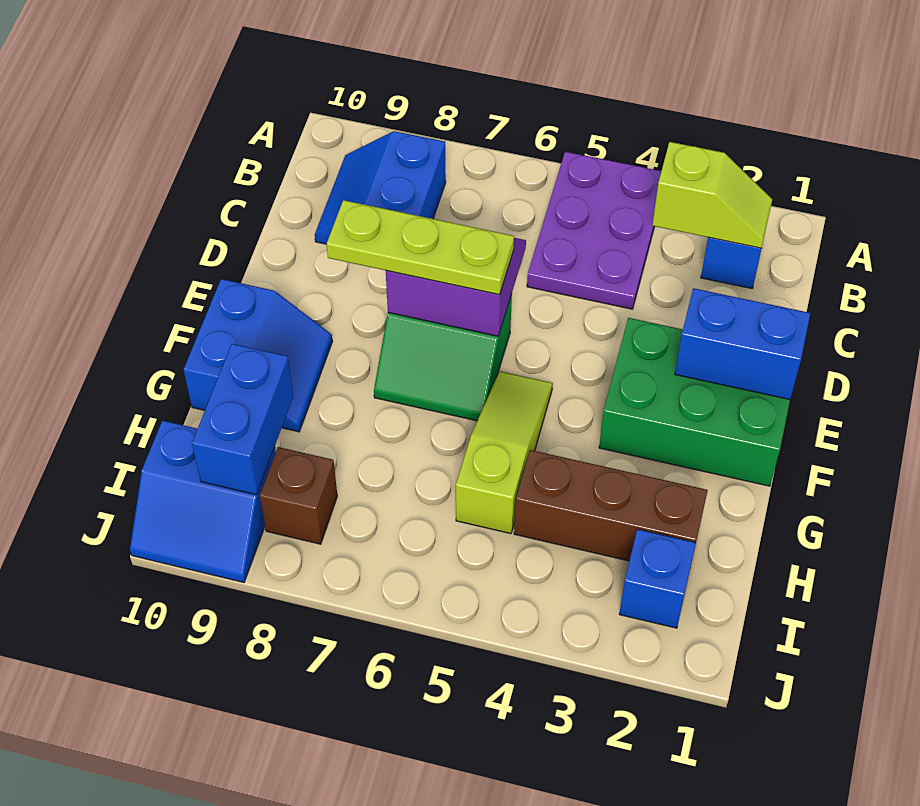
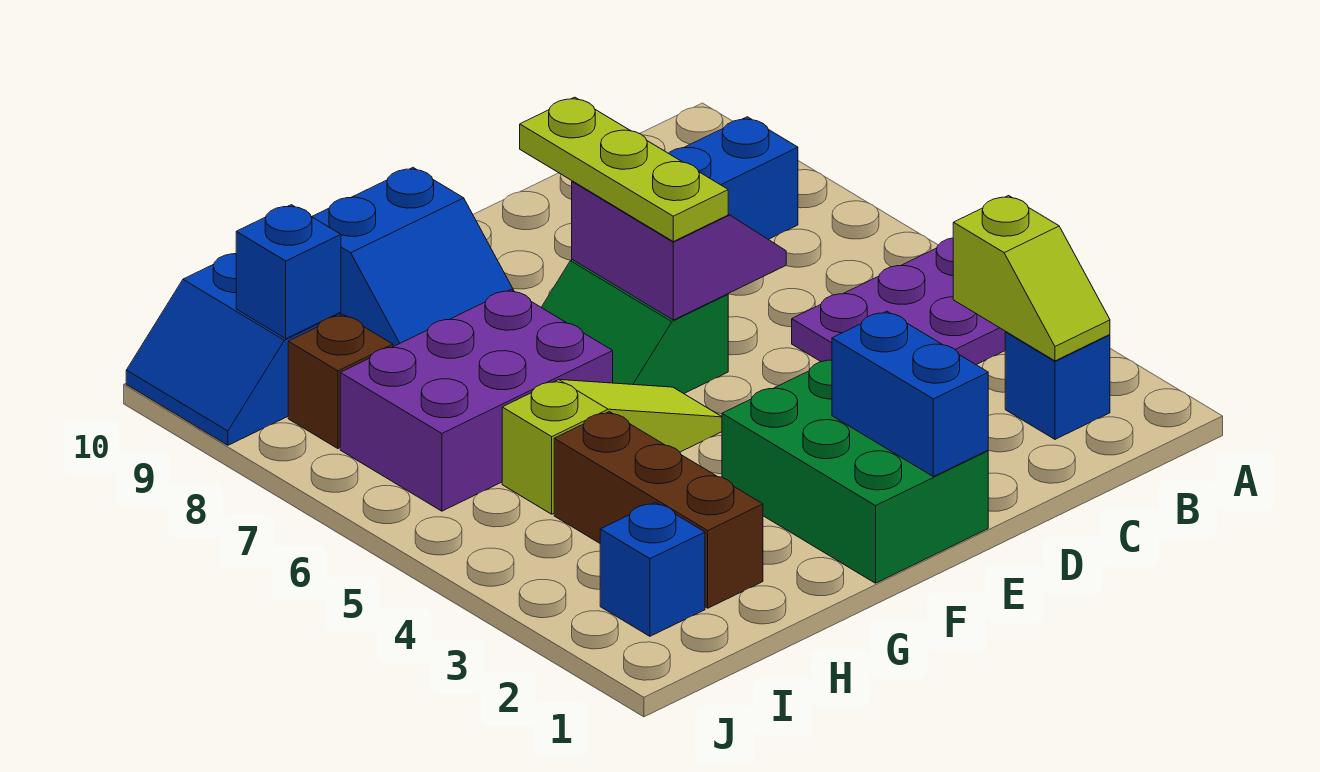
none -> purple brick G6:I7 level 1
blue brick H9:I9 level 2 -> blue brick I9 level 2

